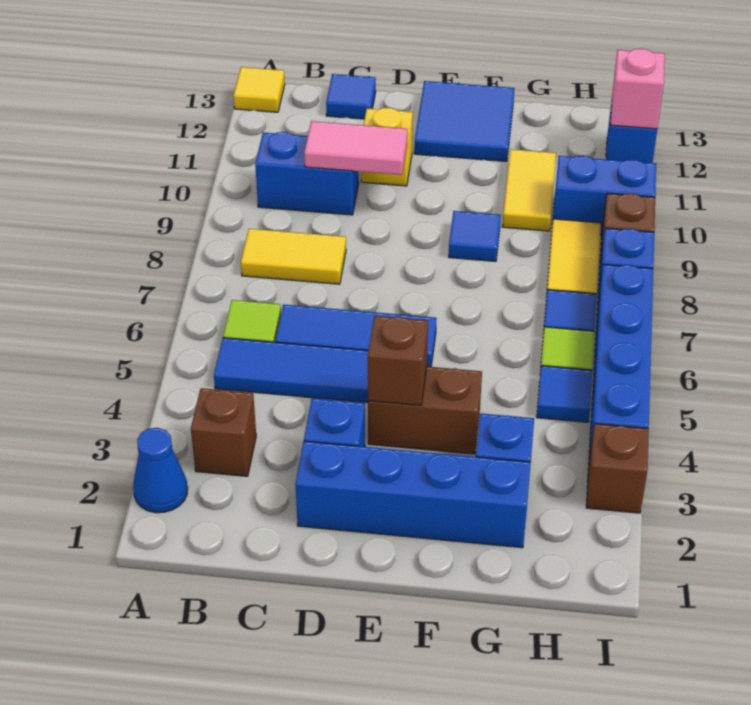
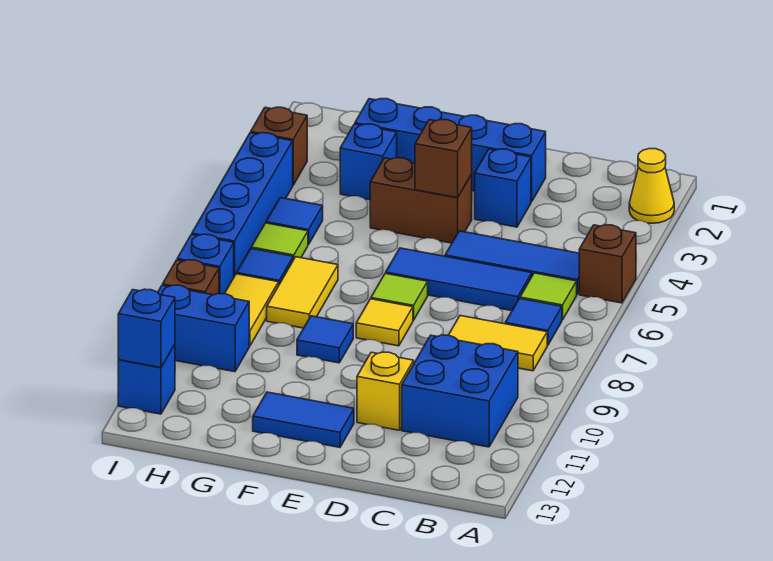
blue cone A2 level 1 -> yellow cone A2 level 1
yellow tile A13 level 1 -> yellow tile E8 level 1
brown brick B3 level 1 -> brown brick A5 level 1
blue brick B10:C10 level 1 -> blue brick B10:C11 level 1
pink tile C10:D10 level 2 -> none
blue tile C13 level 1 -> blue tile B7 level 1
none -> lime tile E7 level 1
blue tile E12:F13 level 1 -> blue tile E12:F12 level 1
yellow tile G10:G11 level 1 -> yellow tile G7:G8 level 1
pink brick I12 level 2 -> blue brick I12 level 2

